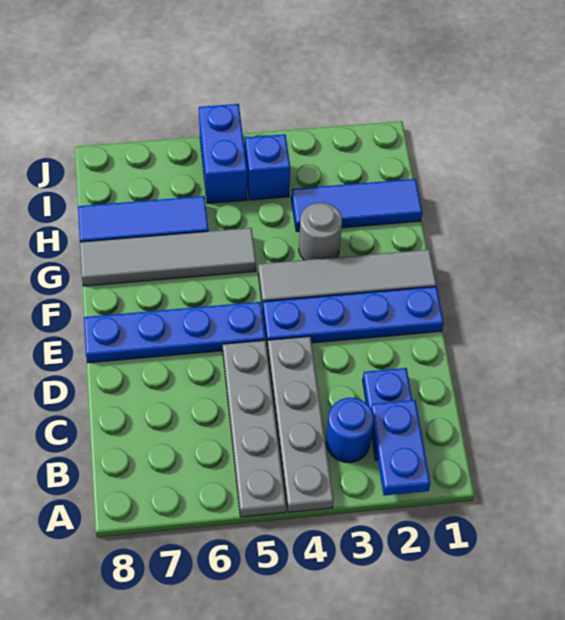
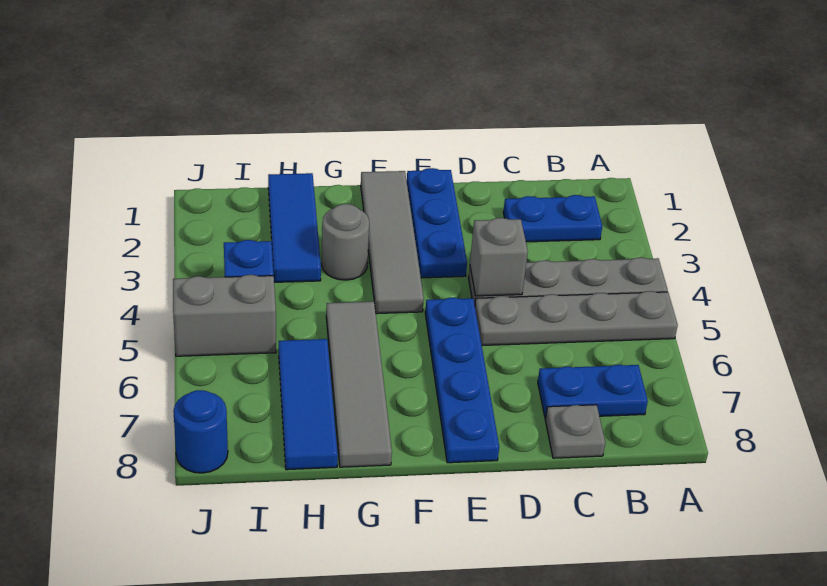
blue plate A2:B2 level 2 -> blue plate B7:C7 level 1
blue round brick B3 level 1 -> blue round brick J8 level 1
none -> grey plate C8 level 1
none -> grey brick D4 level 2
blue plate E1:E4 level 1 -> blue plate E1:E3 level 1
blue brick I5:J5 level 1 -> grey brick I5:J5 level 1

